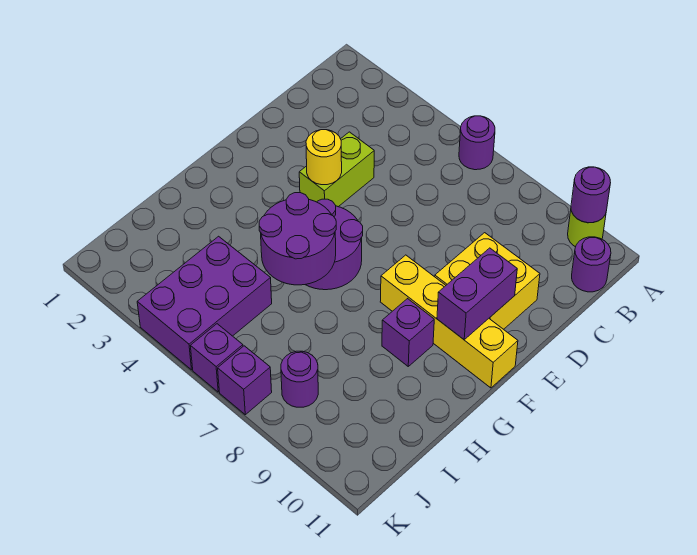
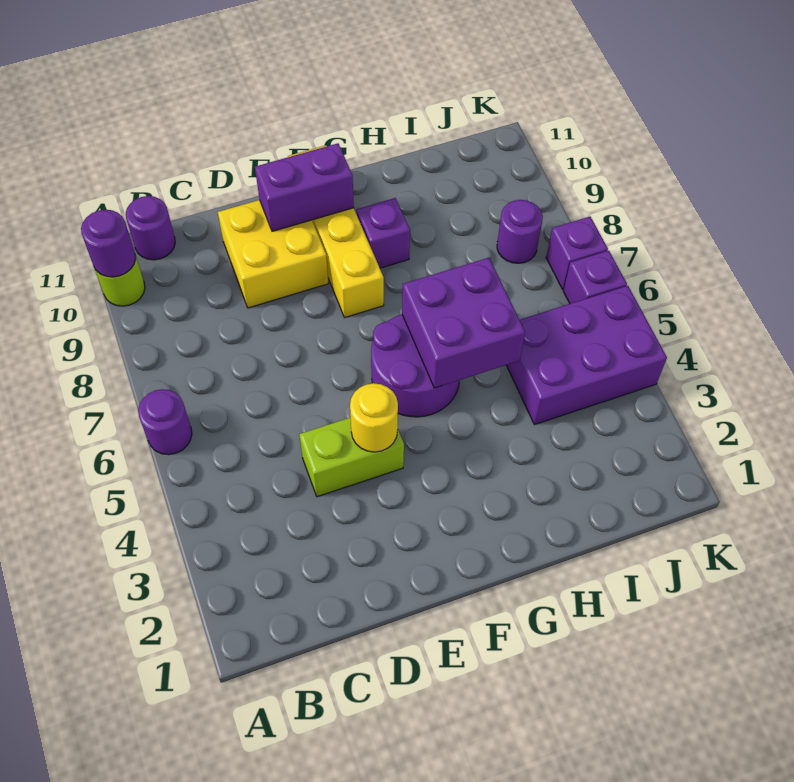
purple round brick G5:H6 level 2 -> purple brick G5:H6 level 2

